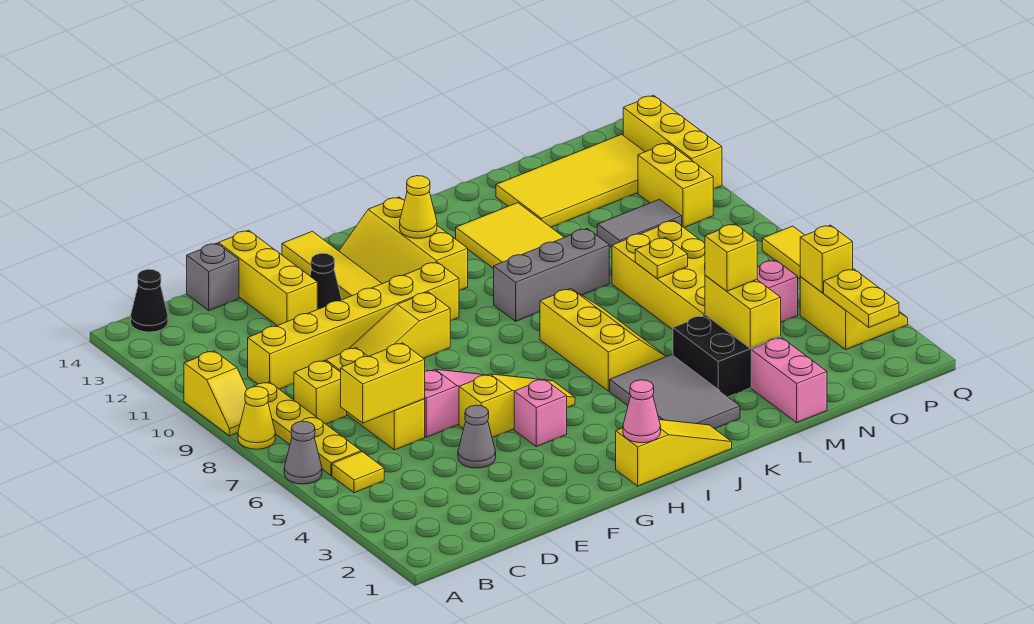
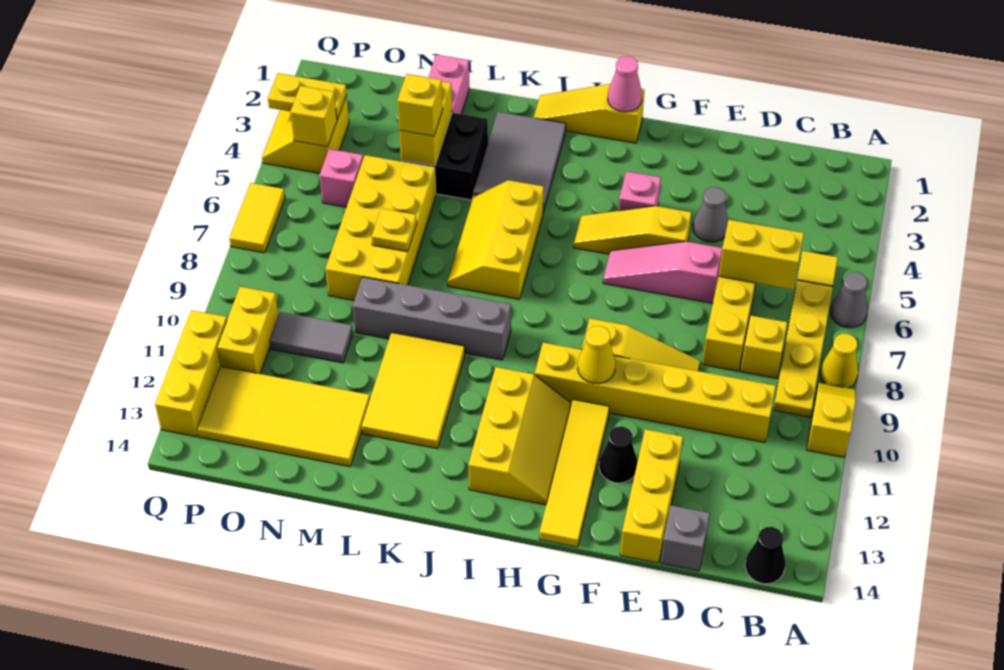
yellow cone I12 level 2 -> yellow cone G10 level 2
grey brick J9:L9 level 1 -> grey brick J9:M9 level 1
yellow plate P2:P3 level 2 -> yellow plate P3:Q3 level 2

